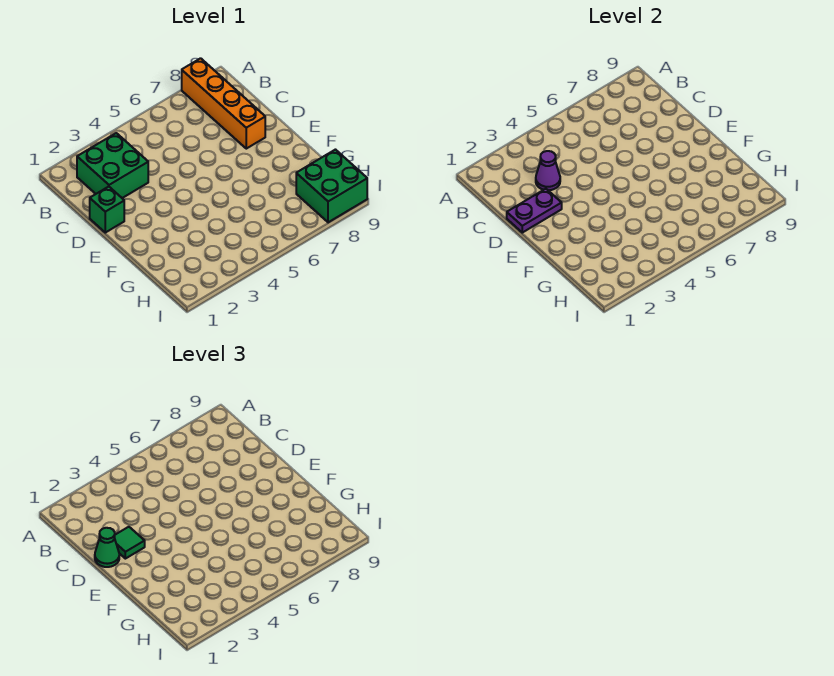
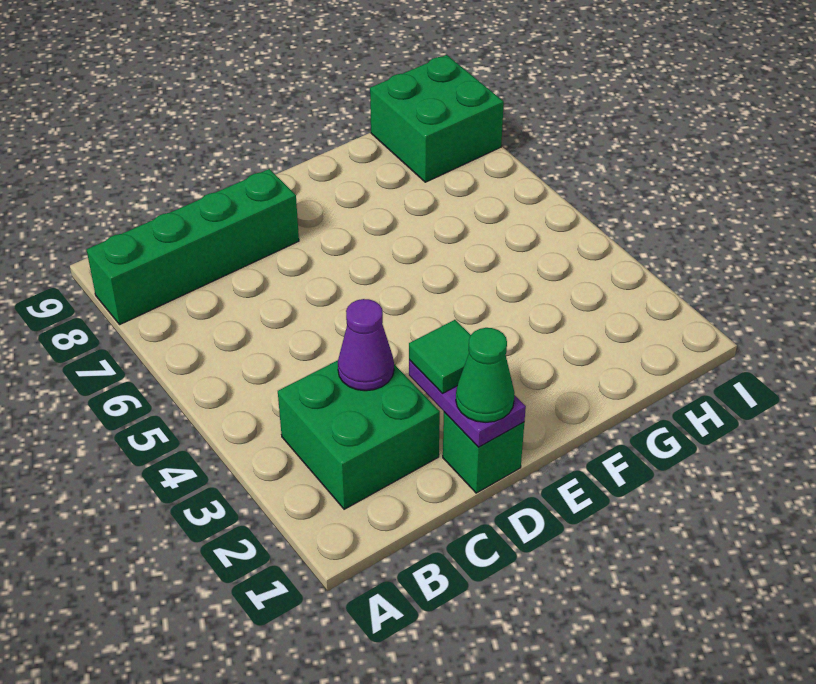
orange brick A8:D8 level 1 -> green brick A8:D8 level 1

